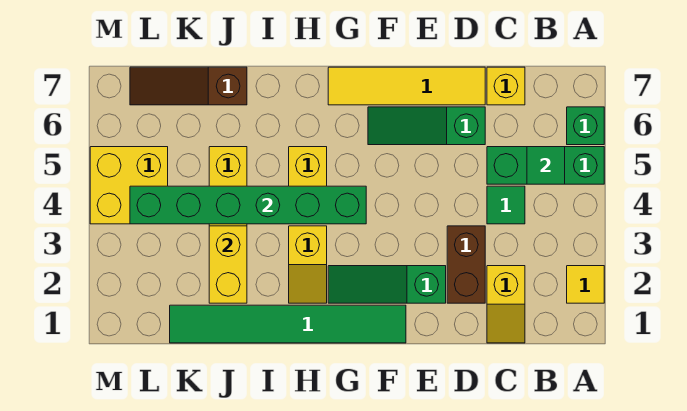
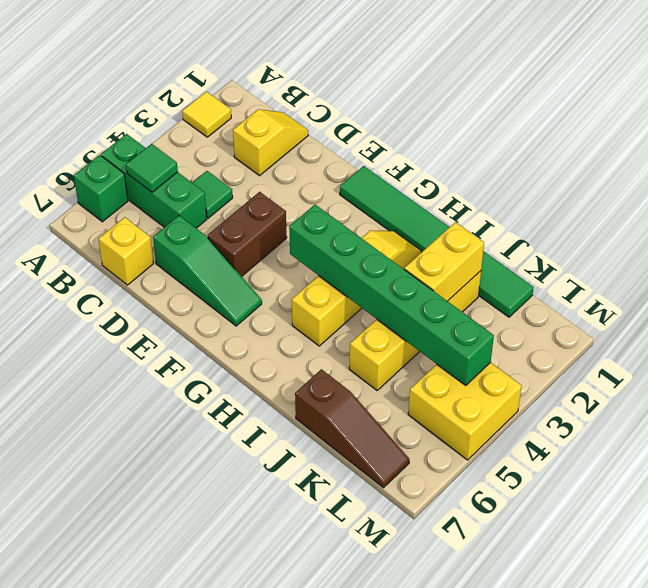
brown brick D2:D3 level 1 -> brown brick E4:E5 level 1
yellow tile D7:G7 level 1 -> none
green slope E2:G2 level 1 top E -> none

